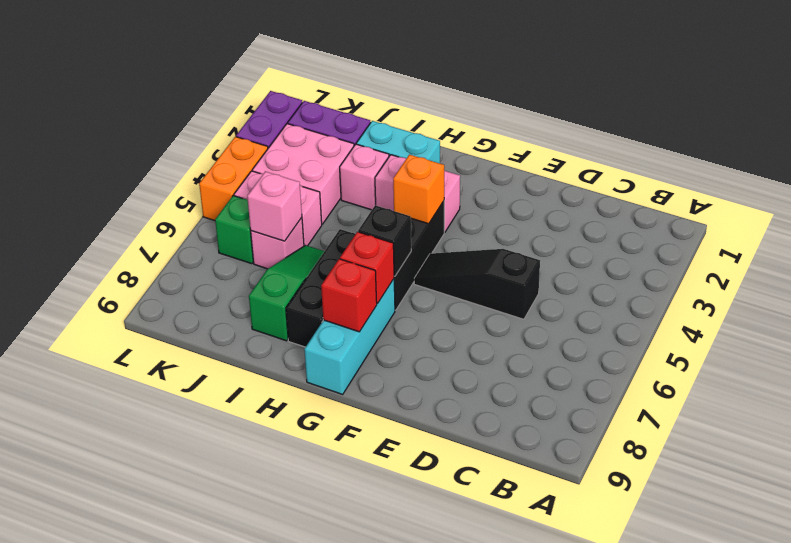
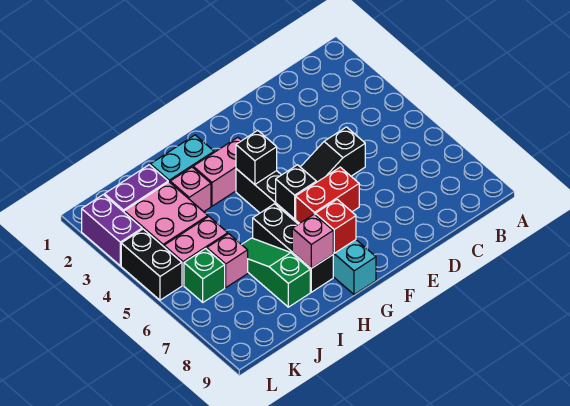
orange brick G4 level 2 -> black brick G4 level 2
red brick G7 level 2 -> red brick F7:G7 level 2
pink brick J6 level 2 -> pink brick H8 level 2
orange brick L4:L5 level 1 -> black brick L4:L5 level 1

